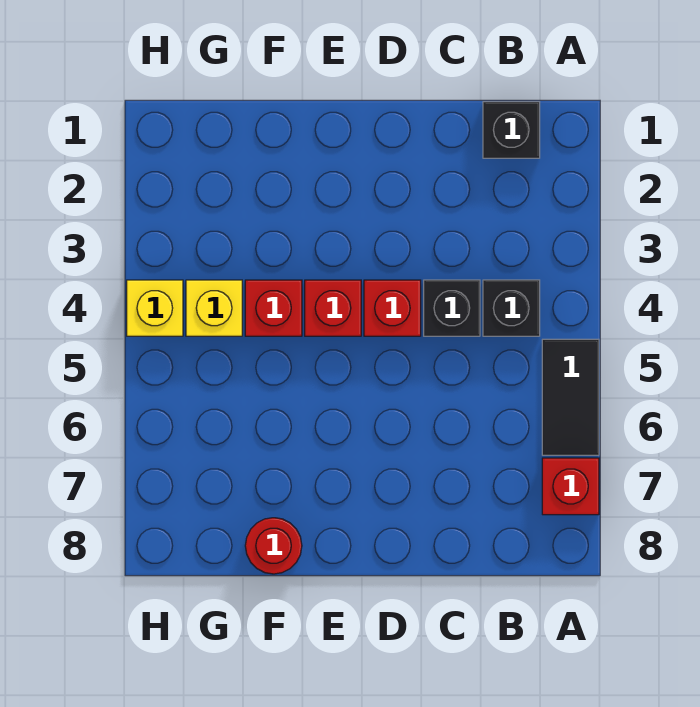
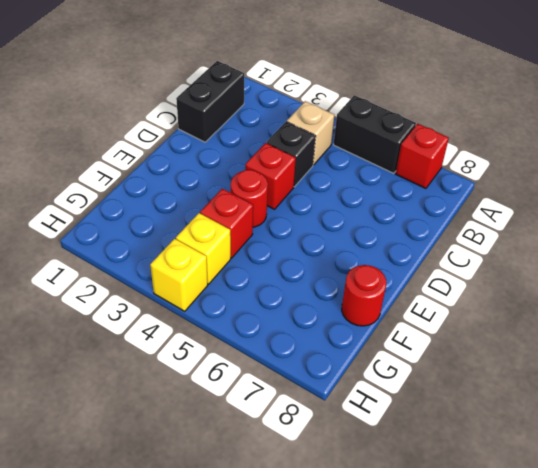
black tile A5:A6 level 1 -> black brick A5:A6 level 1
black brick B1 level 1 -> black brick B1:C1 level 1
black brick B4 level 1 -> tan brick B4 level 1
red brick E4 level 1 -> red round brick E4 level 1

